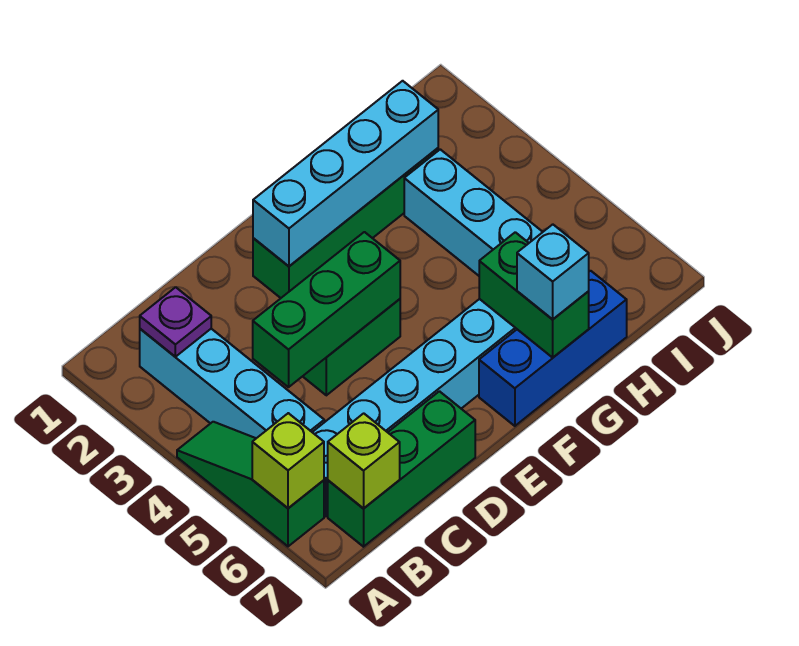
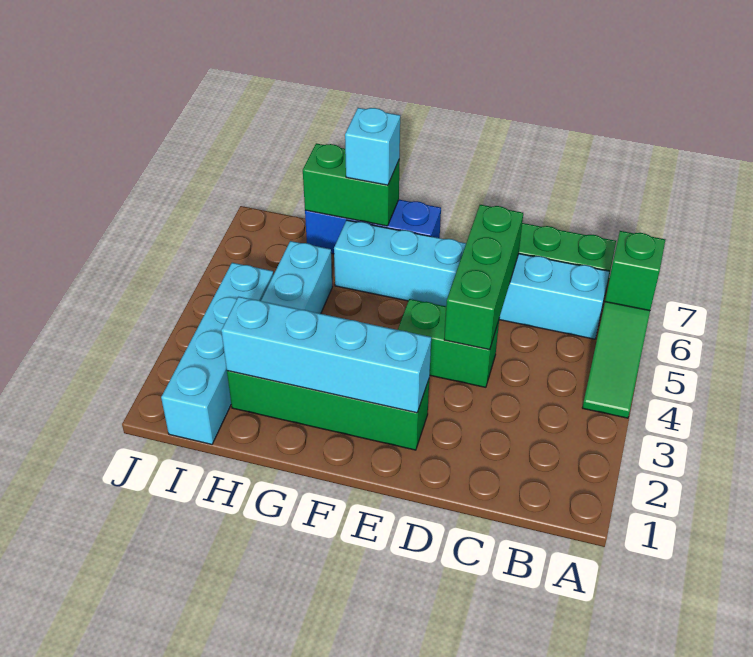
lime brick A6 level 2 -> green brick A6 level 2
cyan brick B2:B5 level 1 -> cyan brick I1:I4 level 1
purple plate B2 level 2 -> none
lime brick B7 level 2 -> none
green brick C4:E4 level 2 -> green brick D4:D6 level 2
green brick G6:G7 level 2 -> green brick G7:H7 level 2

